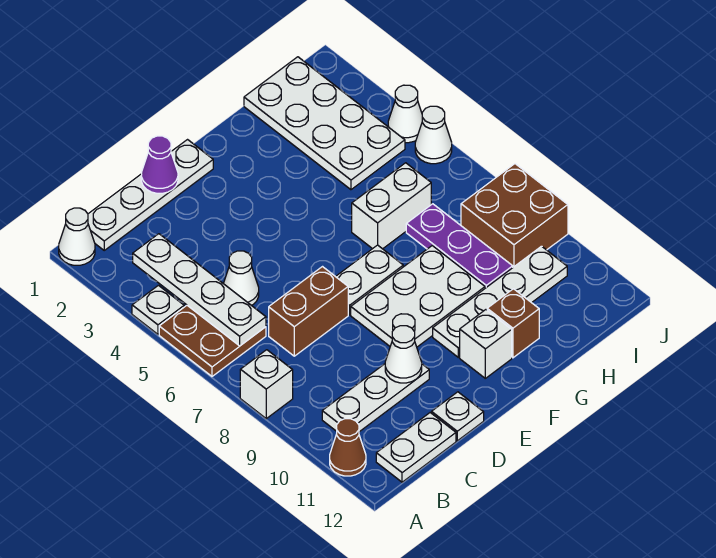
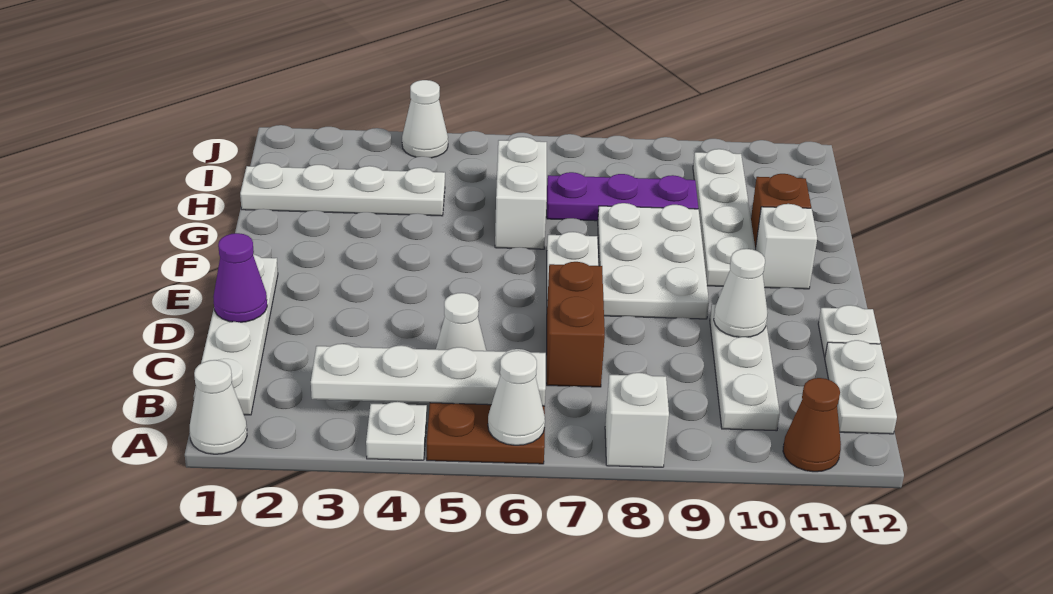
white plate H1:I4 level 1 -> white plate H1:H4 level 1
brown brick I8:J9 level 1 -> none
white cone J5 level 1 -> white cone A6 level 2

